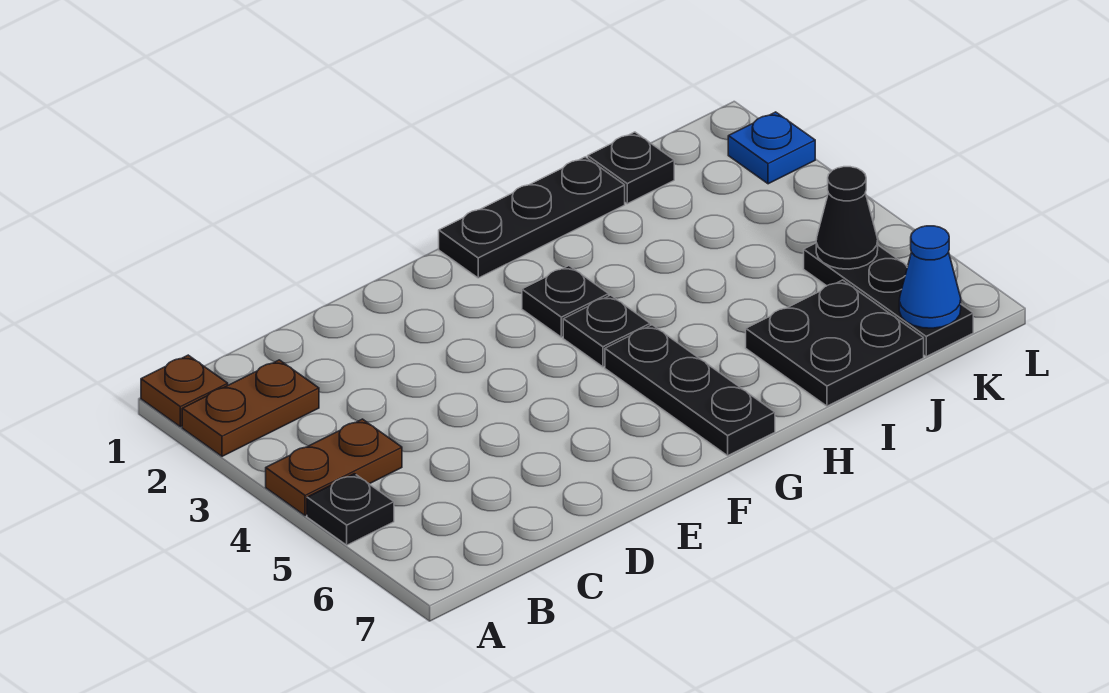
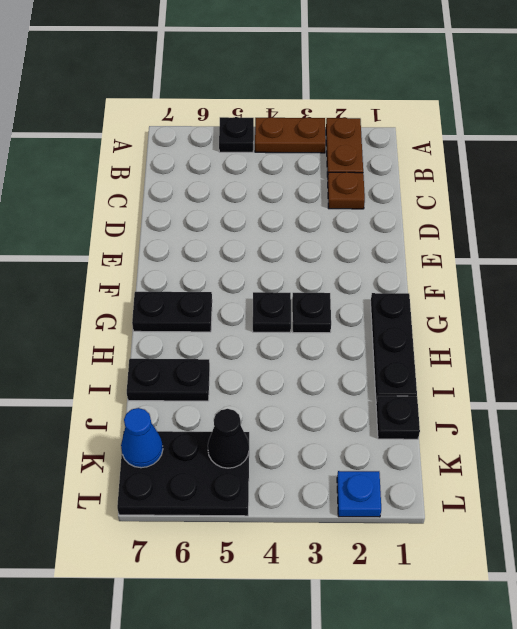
brown plate A1 level 1 -> brown plate C2 level 1
brown plate A4:B4 level 1 -> brown plate A3:A4 level 1
black plate G5:G7 level 1 -> black plate G6:G7 level 1
black plate I6:J7 level 1 -> black plate I6:I7 level 1
black plate K5:K7 level 1 -> black plate K5:L7 level 1

